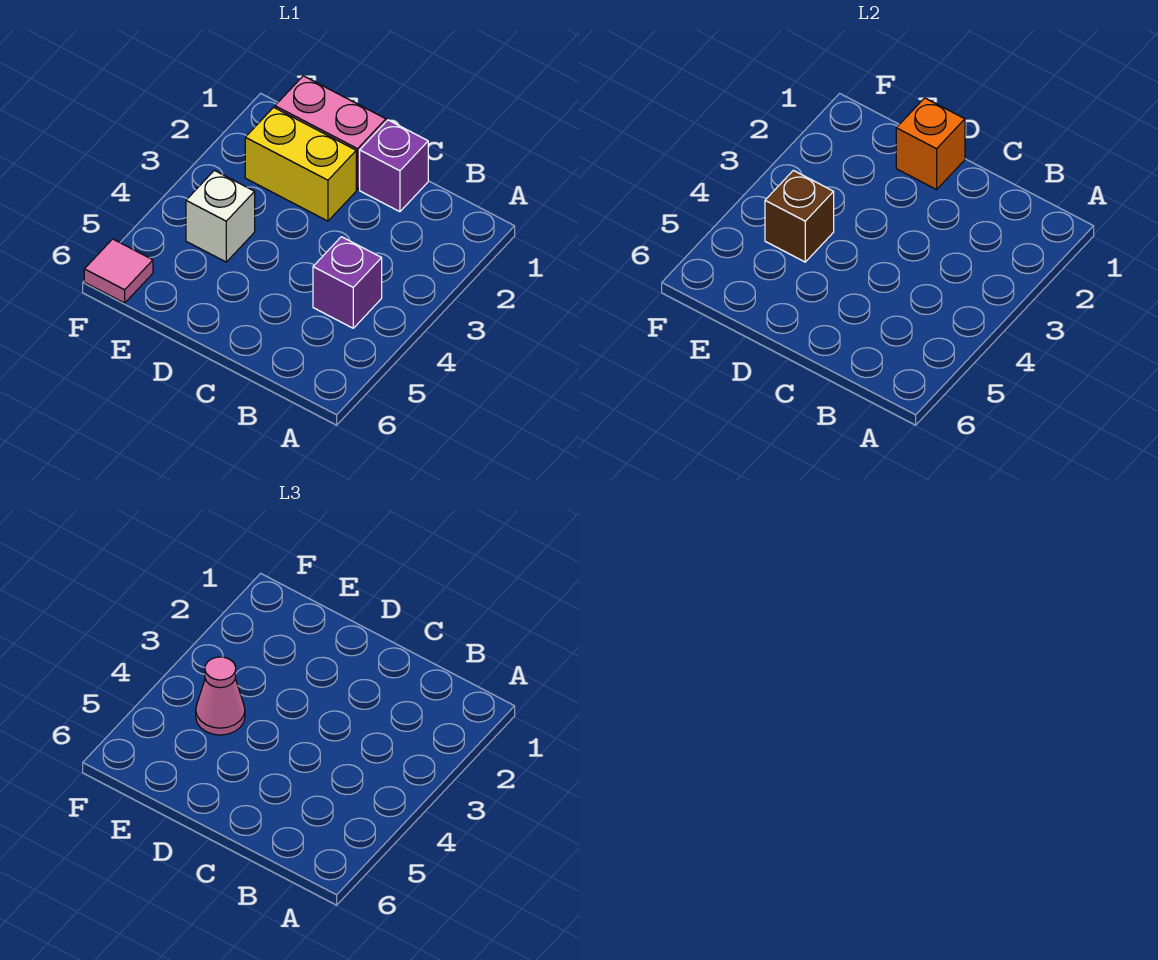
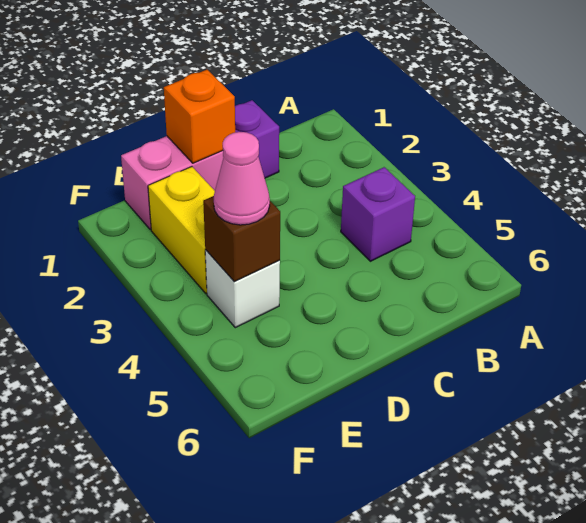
yellow brick D2:E2 level 1 -> yellow brick E2:E3 level 1
pink tile F6 level 1 -> none

